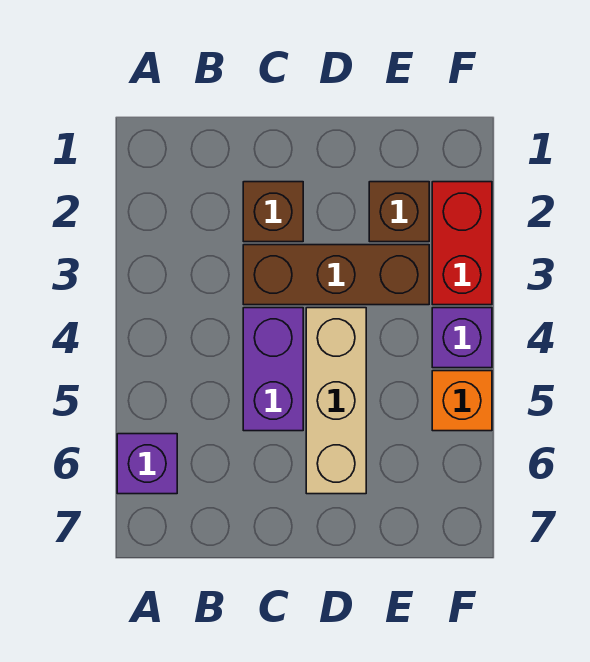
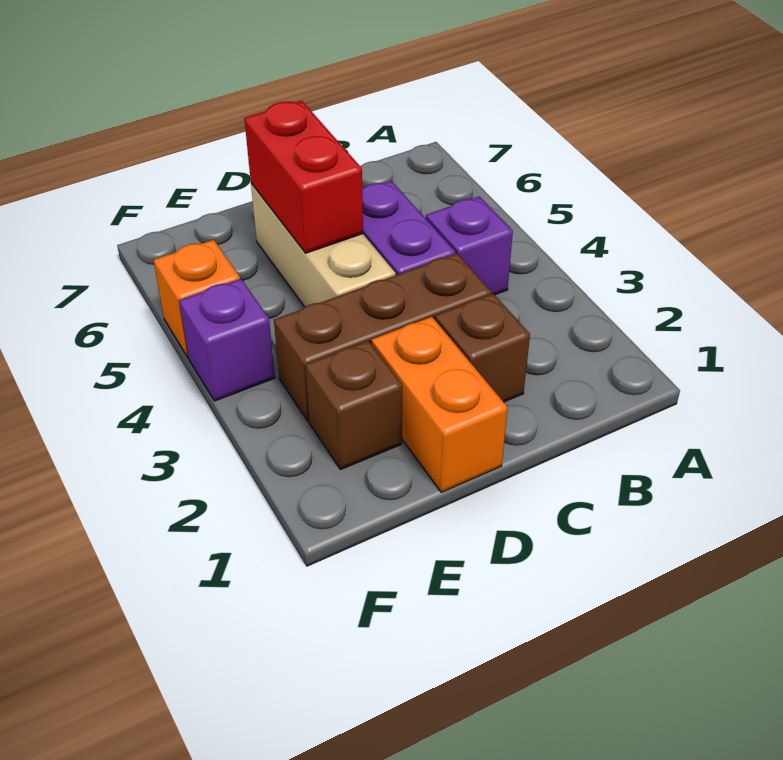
purple brick A6 level 1 -> purple brick B4 level 1
none -> orange brick D1:D2 level 1
red brick F2:F3 level 1 -> red brick D5:D6 level 2

